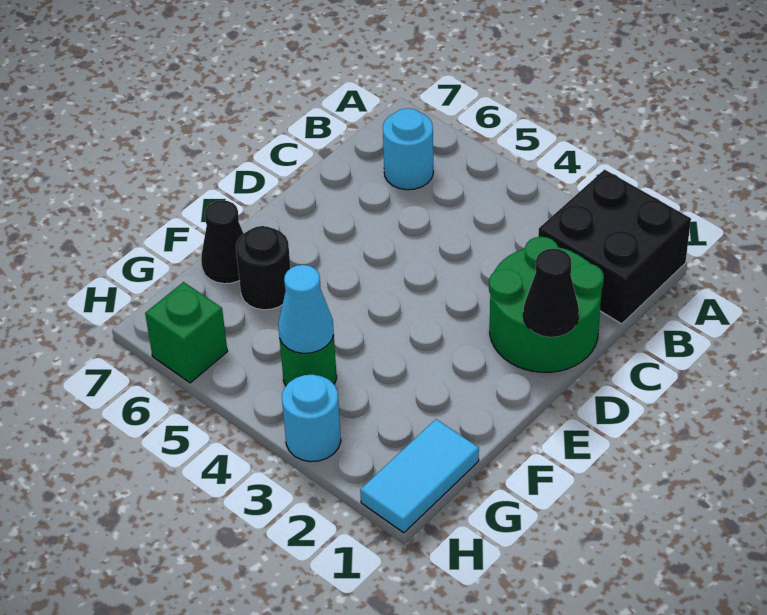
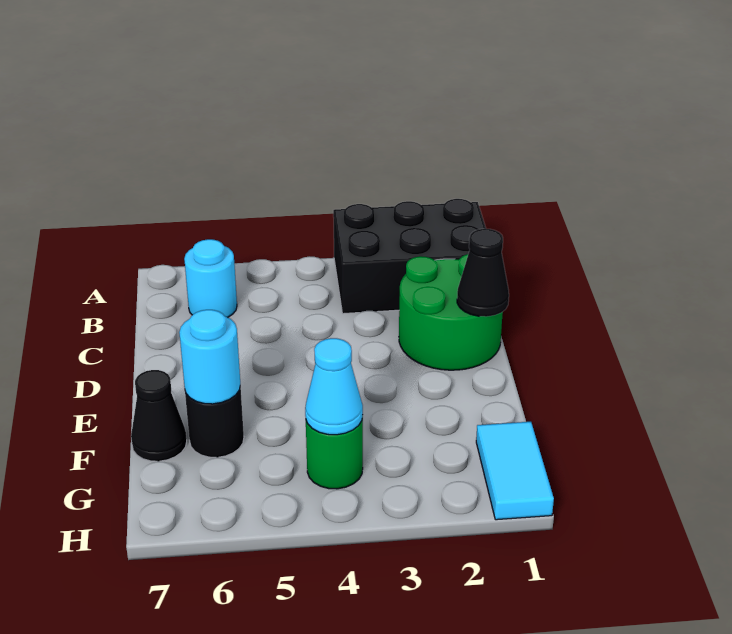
black brick A1:B2 level 1 -> black brick A1:B3 level 1
cyan round brick H3 level 1 -> cyan round brick F6 level 2
green brick H6 level 1 -> none

